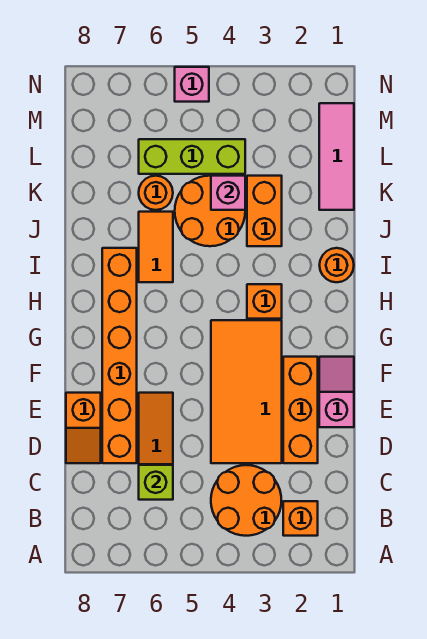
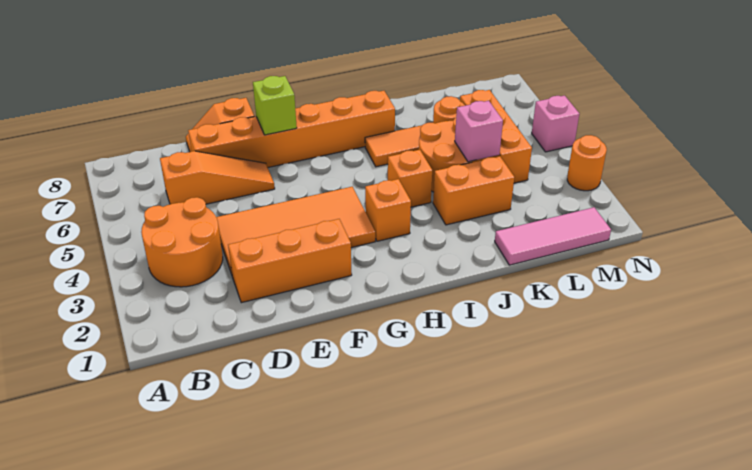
orange brick B2 level 1 -> orange brick I4 level 1
lime brick C6 level 2 -> lime brick F7 level 2
pink slope E1:F1 level 1 top E -> none
orange round brick I1 level 1 -> orange round brick N3 level 1
lime brick L4:L6 level 1 -> orange brick L4:L6 level 1

